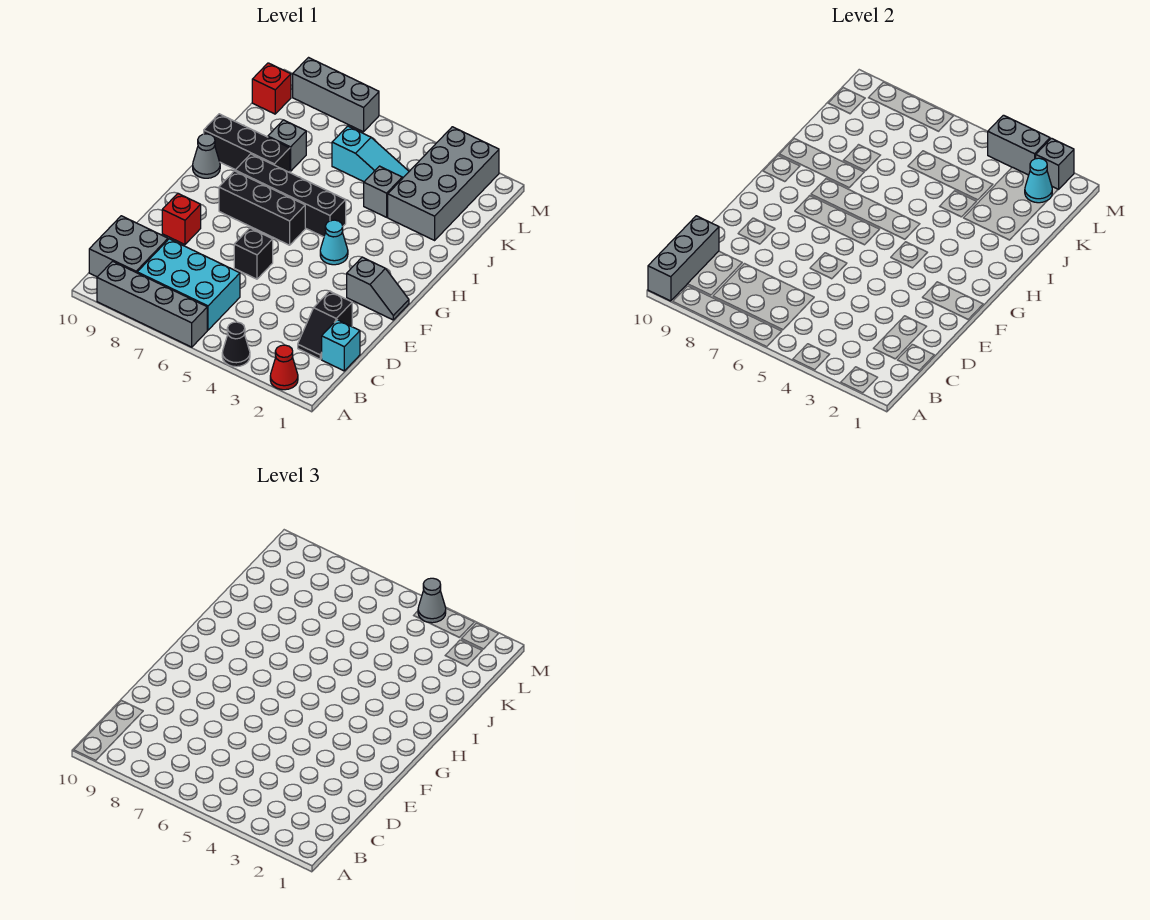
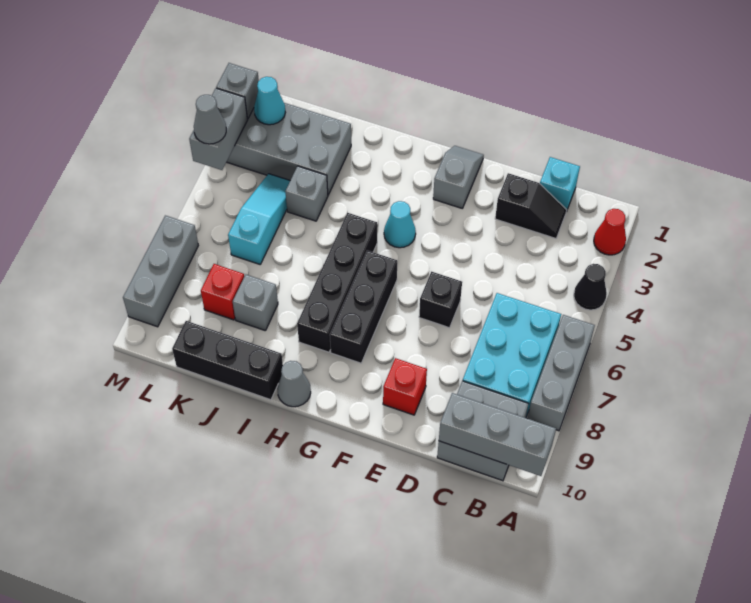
grey brick A6:A9 level 1 -> grey brick A6:A8 level 1
black brick I8:I10 level 1 -> black brick I10:K10 level 1
red brick L10 level 1 -> red brick K8 level 1

